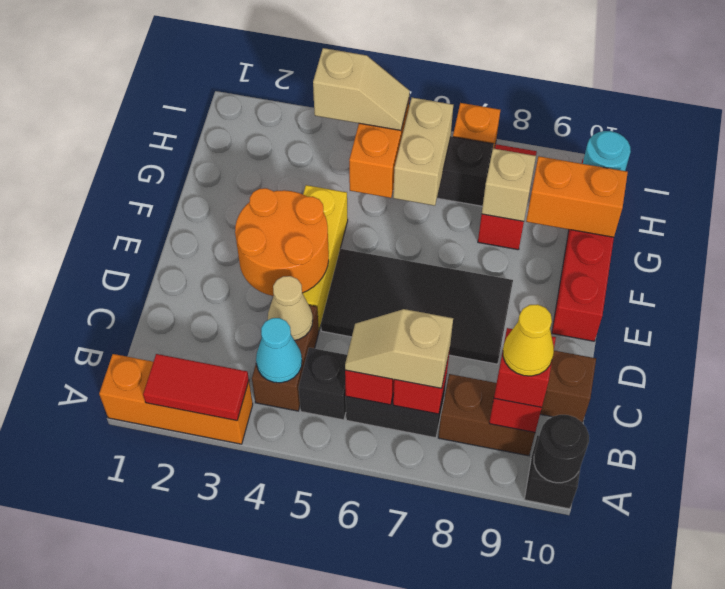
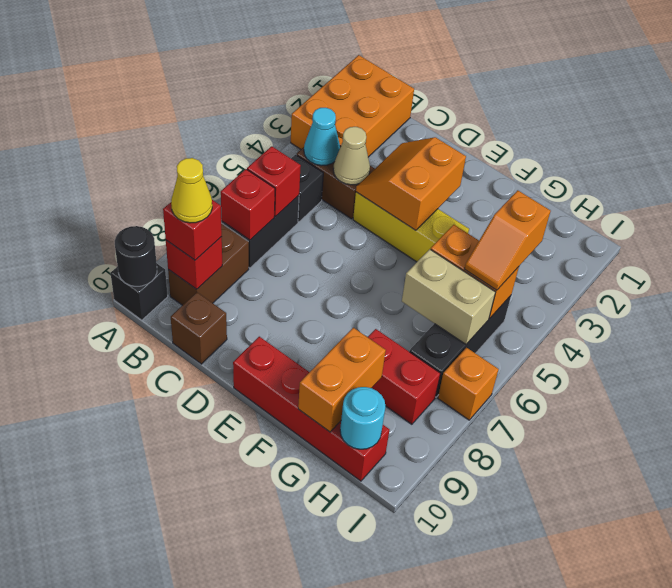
orange brick A1:A3 level 1 -> orange brick A1:B3 level 1
red tile A2:A3 level 2 -> none
tan slope B6:B7 level 3 top 7 -> none
orange round brick D3:E4 level 2 -> orange slope D3:E4 level 2 top E
black tile D5:E8 level 1 -> none
tan brick G8 level 2 -> none
tan slope H4:H5 level 3 top 4 -> orange slope H4:H5 level 3 top 4

